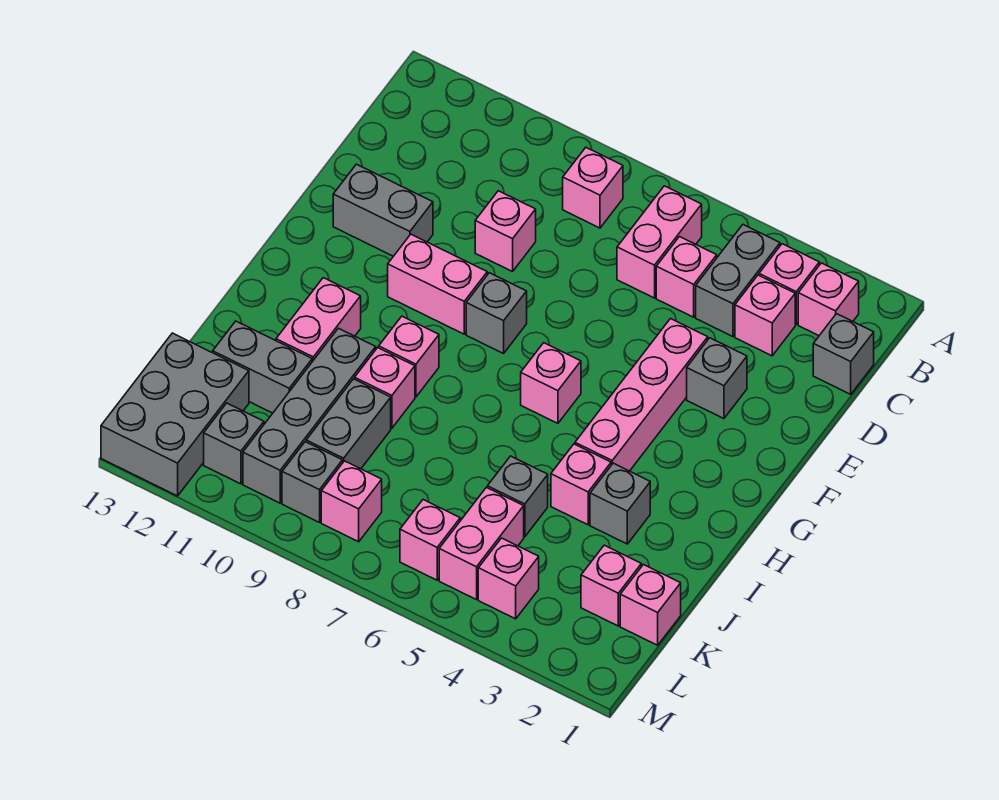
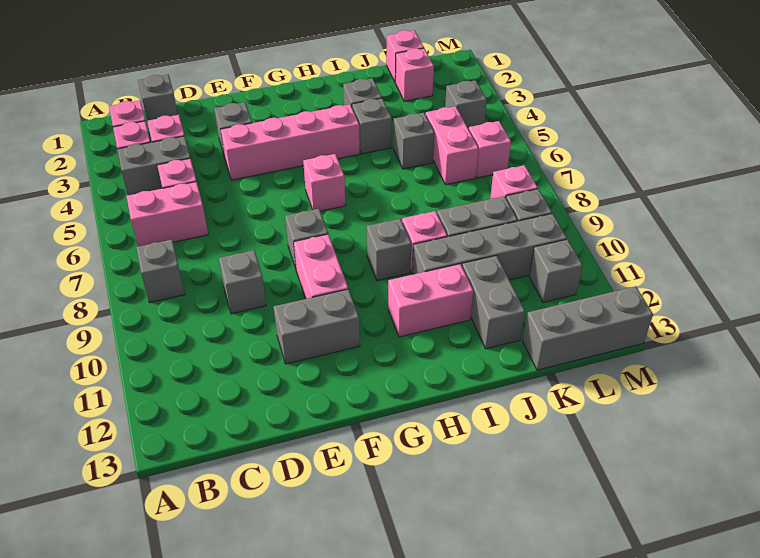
pink brick B8 level 1 -> grey brick B8 level 1
pink brick D9 level 1 -> grey brick D9 level 1
grey brick E11:E12 level 1 -> grey brick E11:F11 level 1
pink brick H9 level 1 -> grey brick H9 level 1
pink brick I4 level 1 -> grey brick I4 level 1
pink brick K5:L5 level 1 -> pink brick K5:K6 level 1
grey brick K12:M13 level 1 -> grey brick K13:M13 level 1
pink brick L4 level 1 -> grey brick L4 level 1

